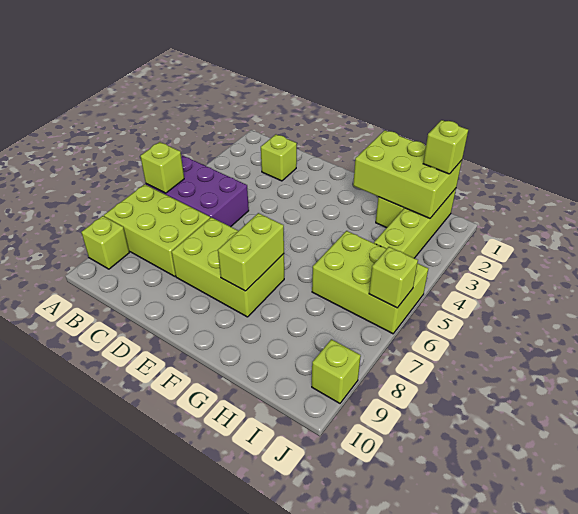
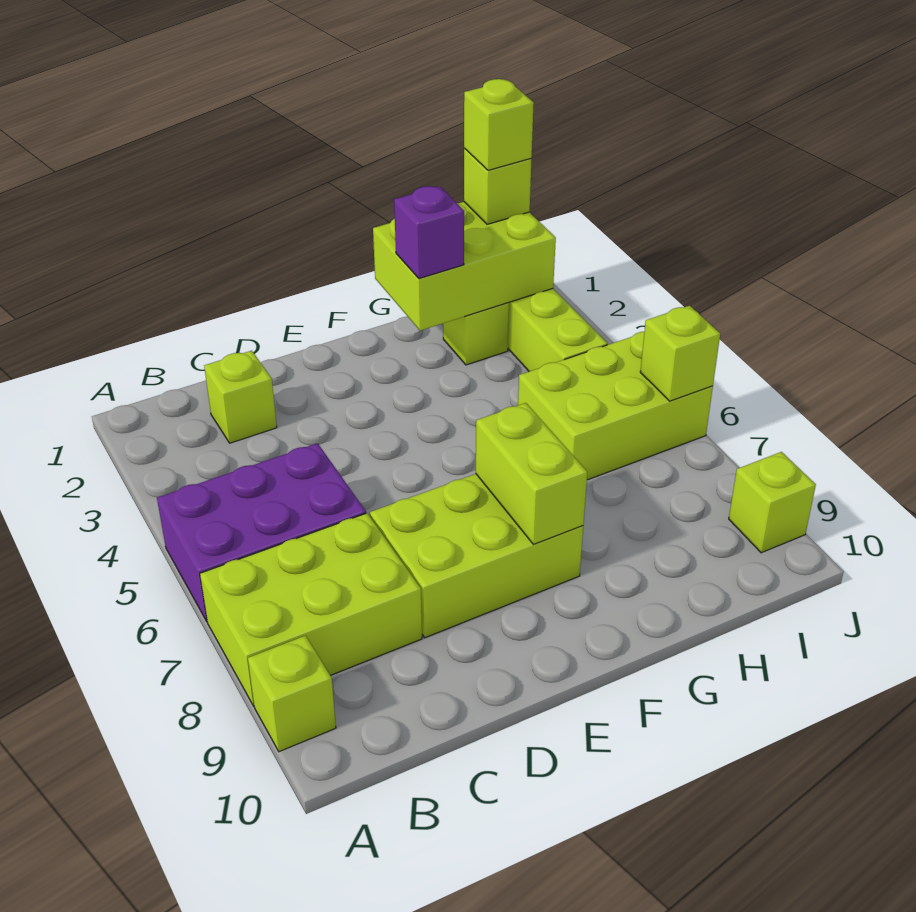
lime brick A6 level 2 -> lime brick I1 level 4
none -> purple brick G2 level 3

